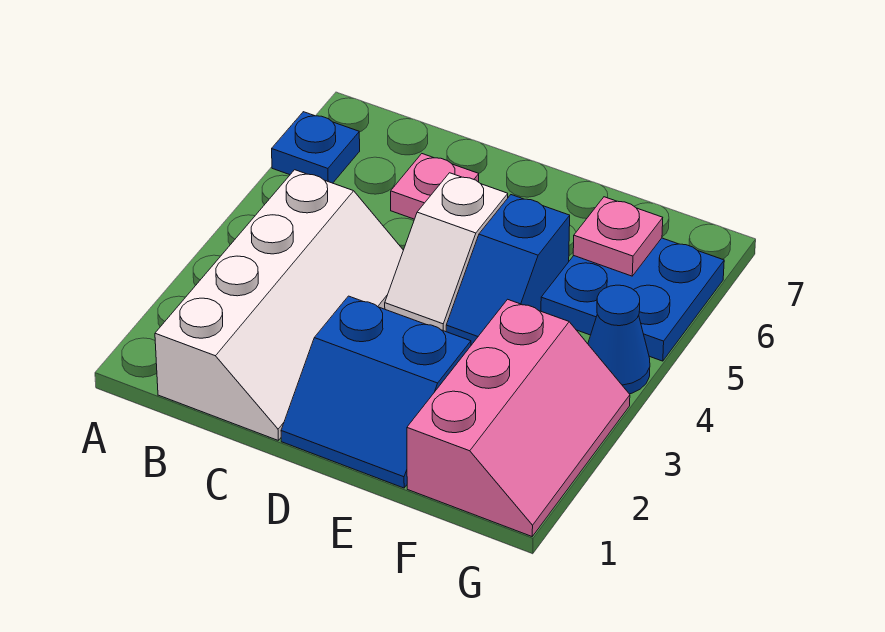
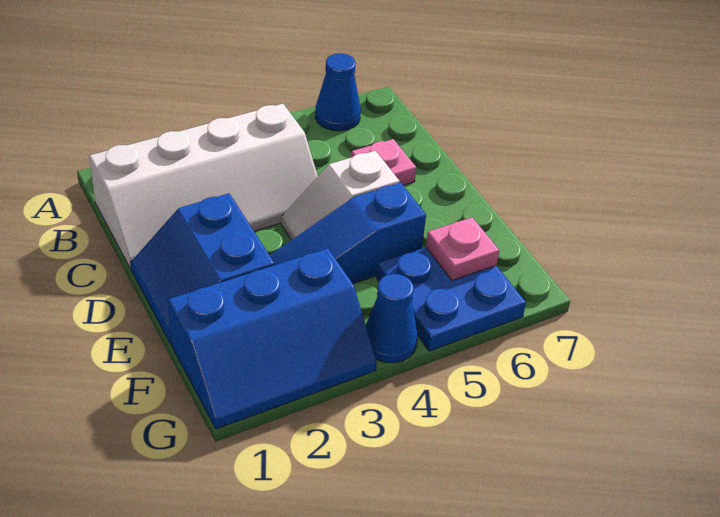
blue plate A6 level 1 -> blue cone A6 level 1
blue slope E4:E5 level 1 top 5 -> blue slope E3:E5 level 1 top 5
pink slope F1:G3 level 1 top F -> blue slope F1:G3 level 1 top F

